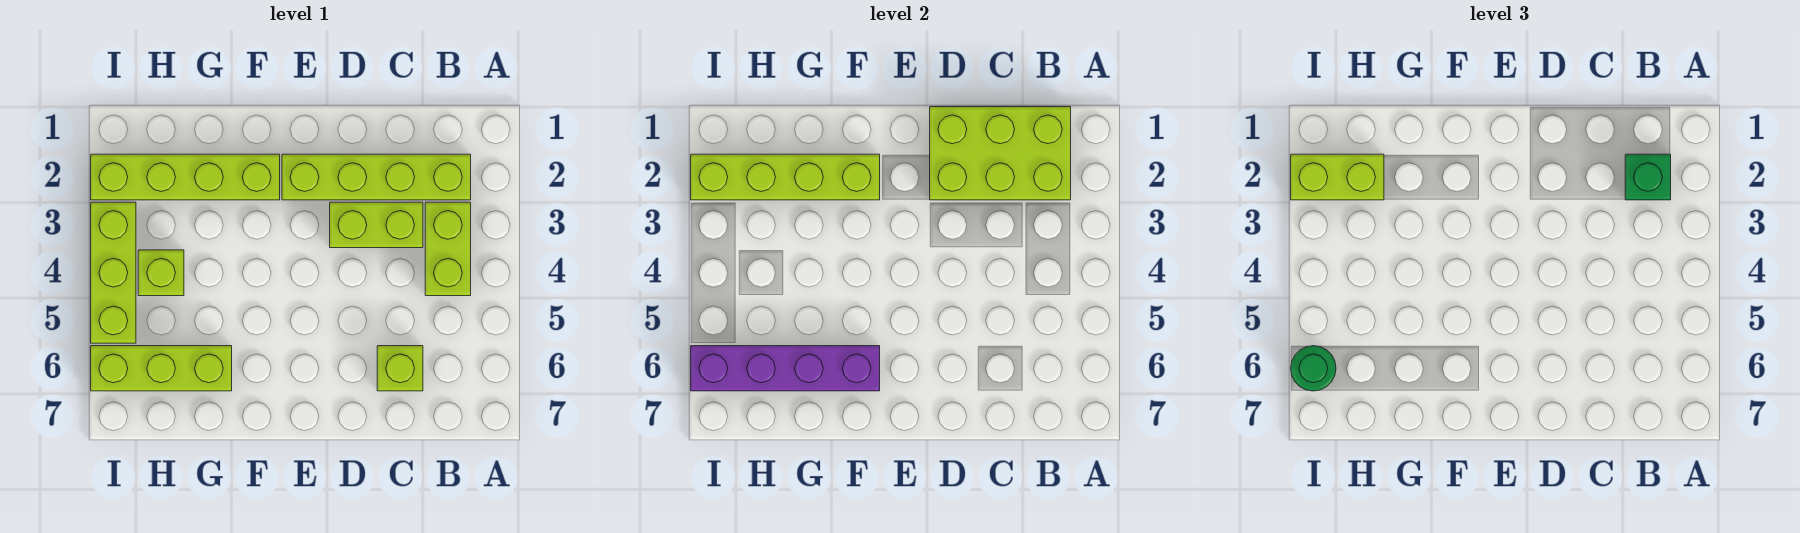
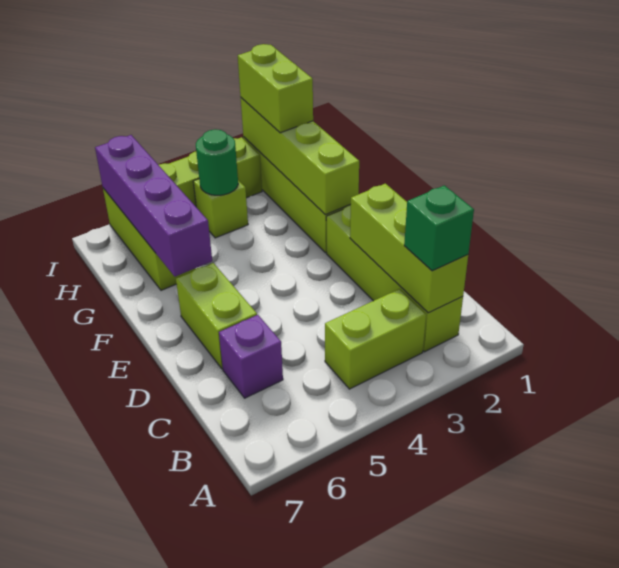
lime brick B1:D2 level 2 -> lime brick B2:D2 level 2
lime brick C3:D3 level 1 -> lime brick D6:E6 level 1
lime brick C6 level 1 -> purple brick C6 level 1
green round brick I6 level 3 -> green round brick H4 level 2

